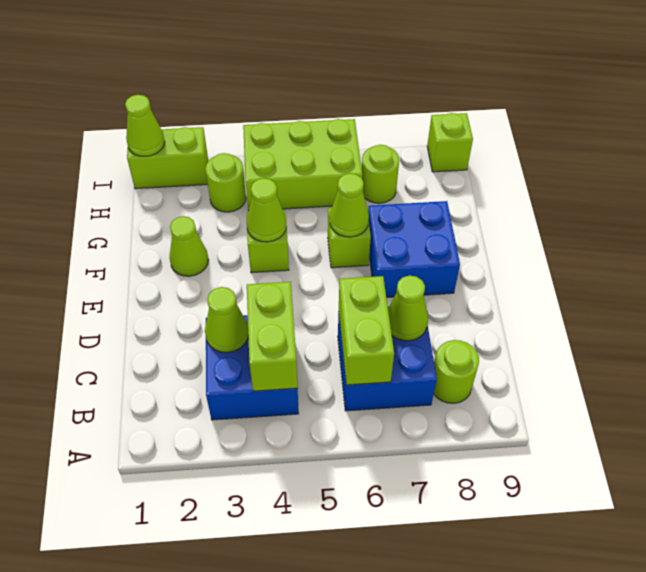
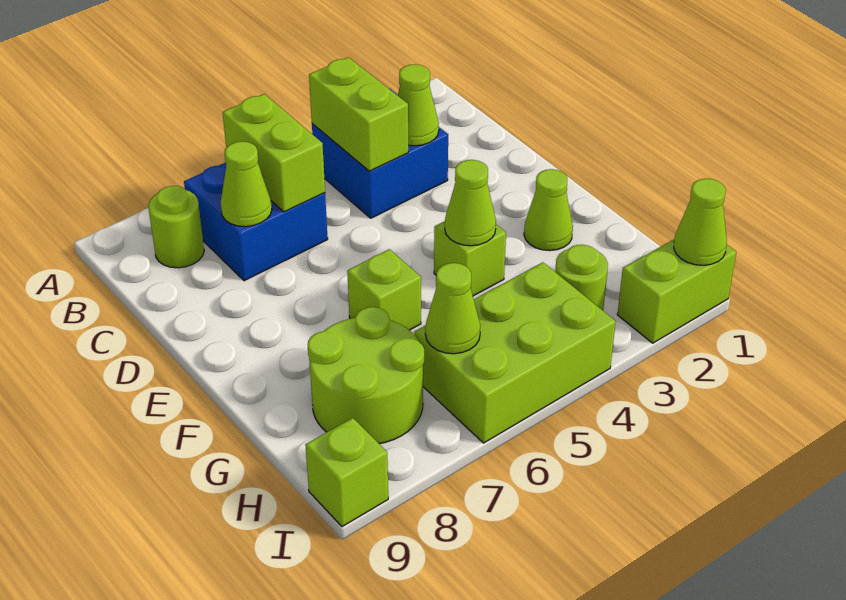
blue brick E7:F8 level 1 -> none
lime cone F6 level 2 -> lime cone H6 level 2
lime round brick H7 level 1 -> lime round brick G7:H8 level 1

